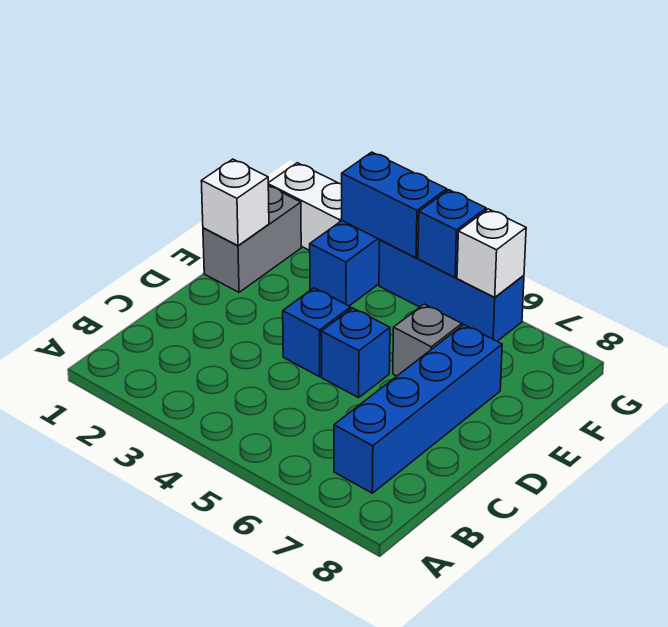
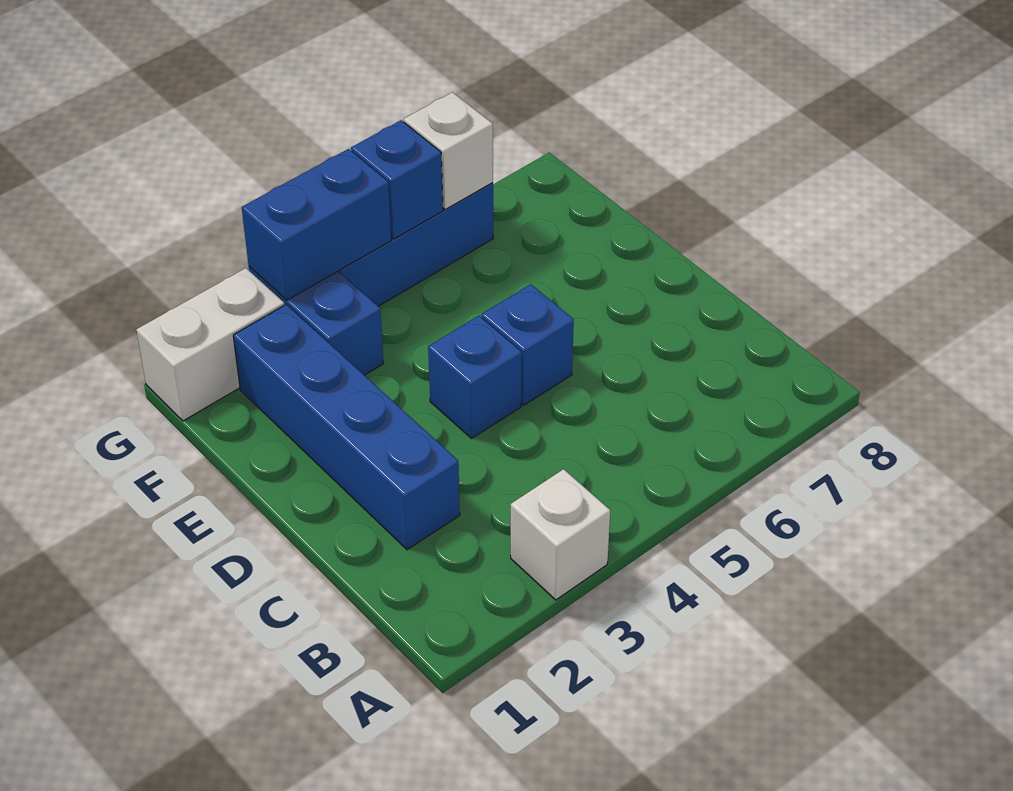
blue brick B7:E7 level 1 -> blue brick C2:F2 level 1
grey brick E1:F1 level 1 -> none
white brick E1 level 2 -> white brick A3 level 1
grey brick E6 level 1 -> none

